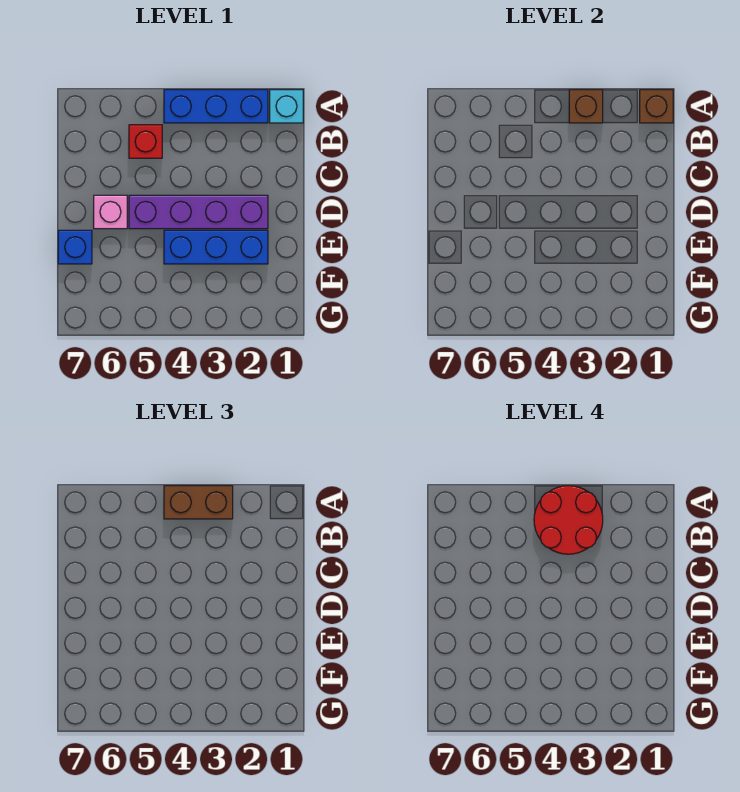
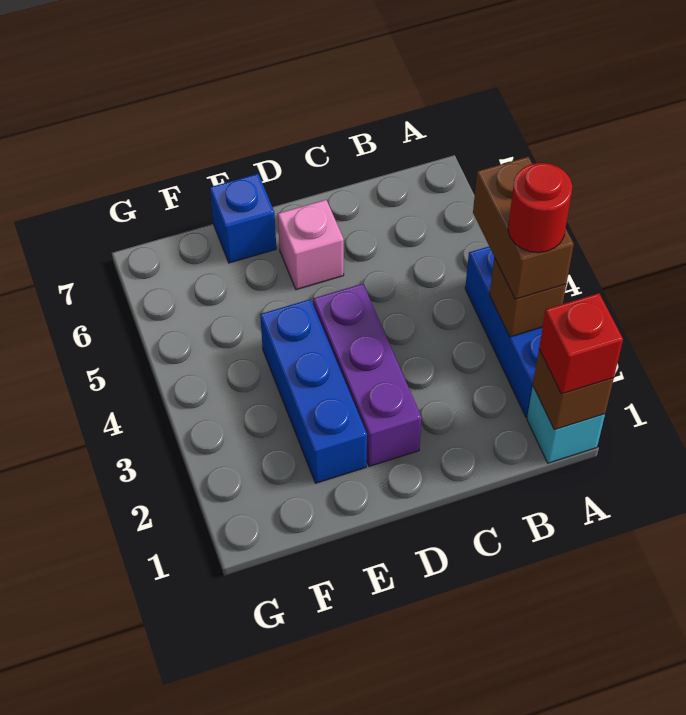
red round brick A3:B4 level 4 -> red round brick A3 level 4
red brick B5 level 1 -> red brick A1 level 3
purple brick D2:D5 level 1 -> purple brick D2:D4 level 1

